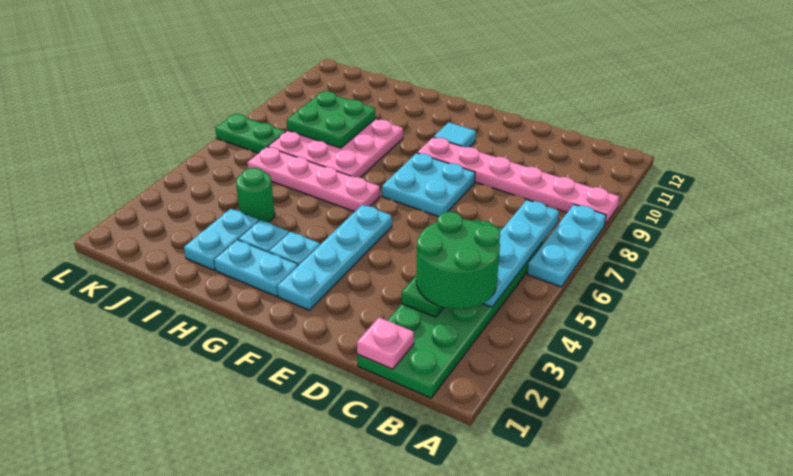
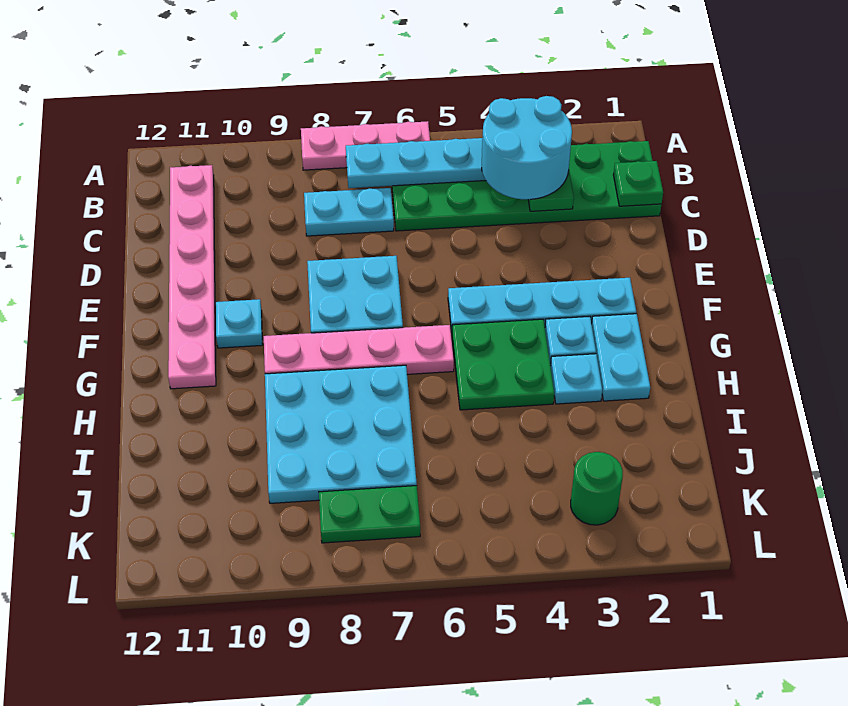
cyan plate A6:A8 level 1 -> pink plate A6:A8 level 1
pink plate A9:F9 level 1 -> pink plate B11:G11 level 1
green round brick B3:C4 level 3 -> cyan round brick B3:C4 level 3
pink plate C1 level 2 -> green plate C1 level 2
cyan tile F10 level 1 -> cyan plate F10 level 1
pink plate G6:J6 level 1 -> pink plate G6:G9 level 1
pink plate H7:J9 level 1 -> cyan plate H7:J9 level 1
cyan plate I2:I3 level 1 -> cyan plate C7:C8 level 1
green round brick I4 level 1 -> green round brick K3 level 1
green plate I8:J9 level 2 -> green plate G4:H5 level 1
green plate K7:L7 level 1 -> green plate K7:K8 level 1

